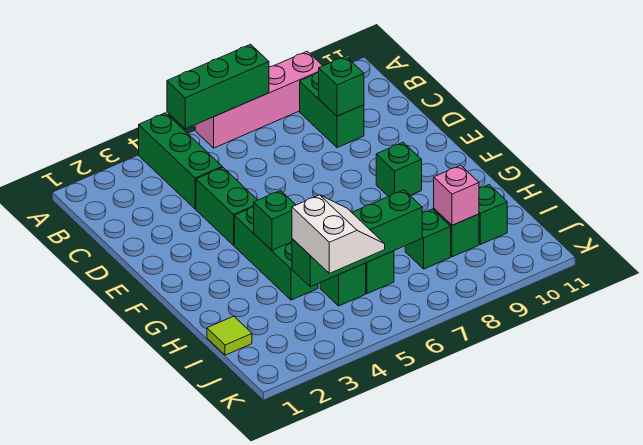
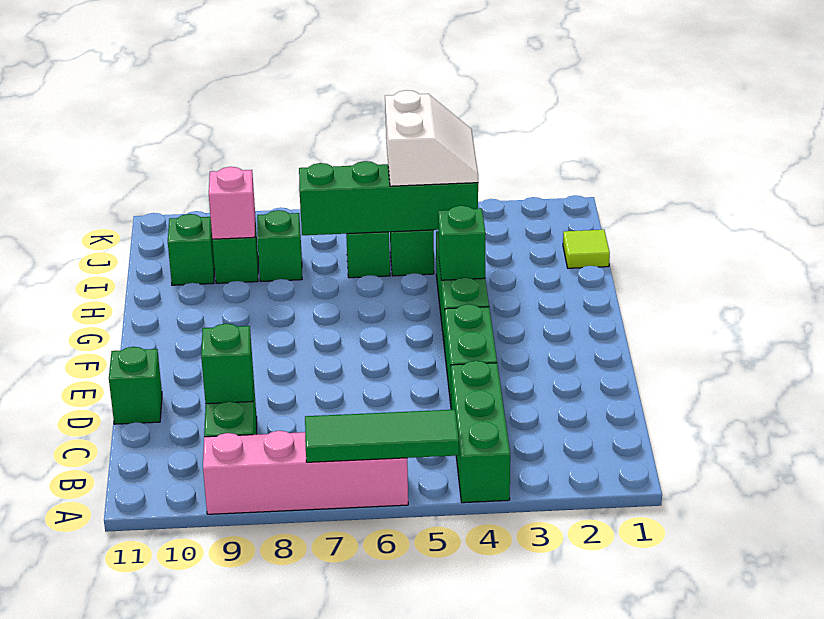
green brick A5:A7 level 2 -> green tile A5:A7 level 2
green brick F9 level 1 -> green brick D11 level 1
white slope I4:J5 level 3 top 4 -> white slope I4:J5 level 3 top 5

